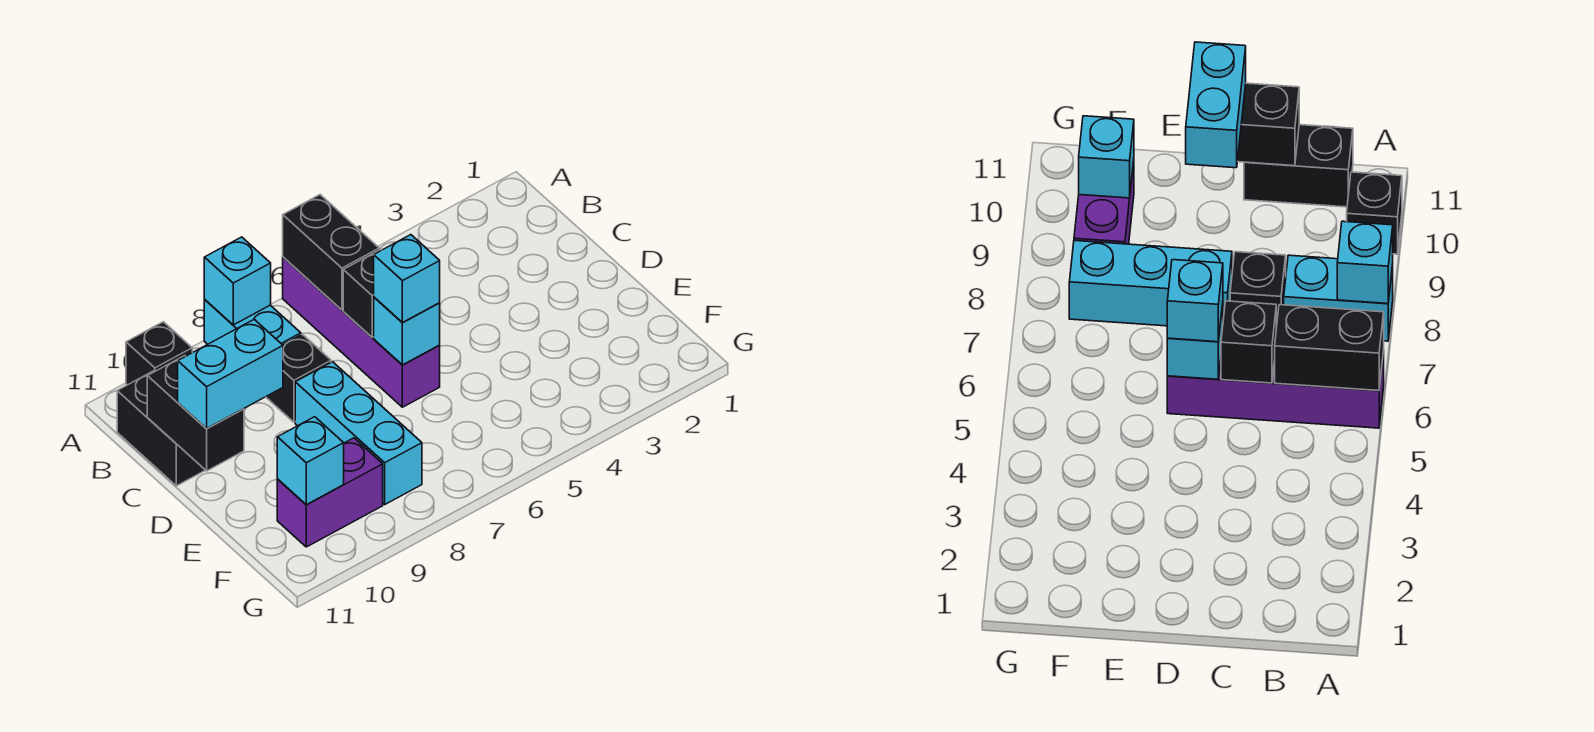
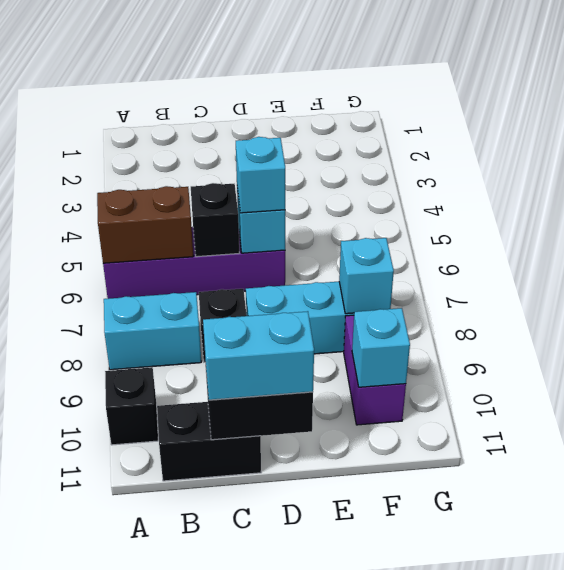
black brick A6:B6 level 2 -> brown brick A6:B6 level 2
cyan brick A8 level 2 -> cyan brick F8 level 2
cyan brick D10:D11 level 3 -> cyan brick C11:D11 level 3

